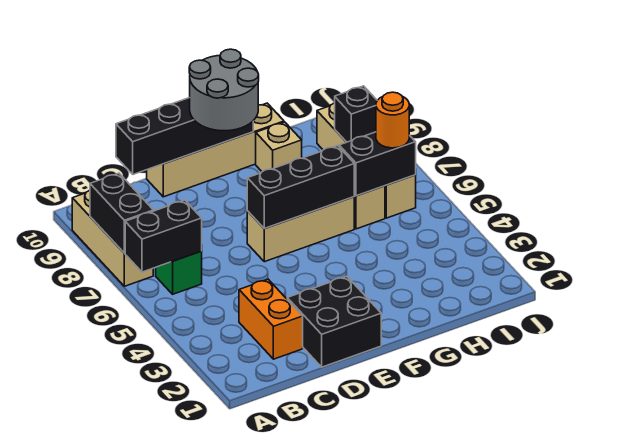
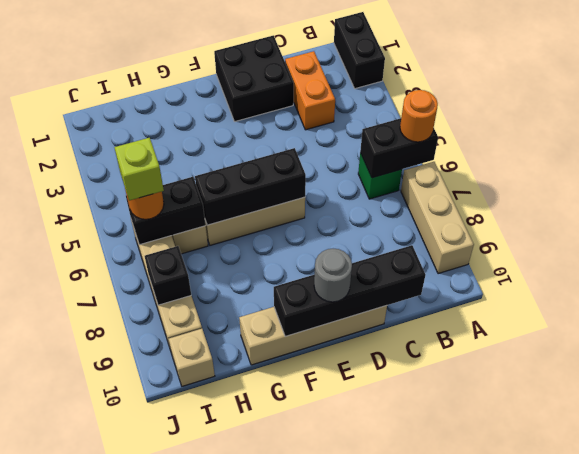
none -> orange round brick A6 level 3
black brick A7:A8 level 2 -> black brick A1:A2 level 1
grey round brick E9:F10 level 3 -> grey round brick E10 level 3
tan brick G9 level 1 -> tan brick I10 level 1
none -> lime brick I6 level 4

